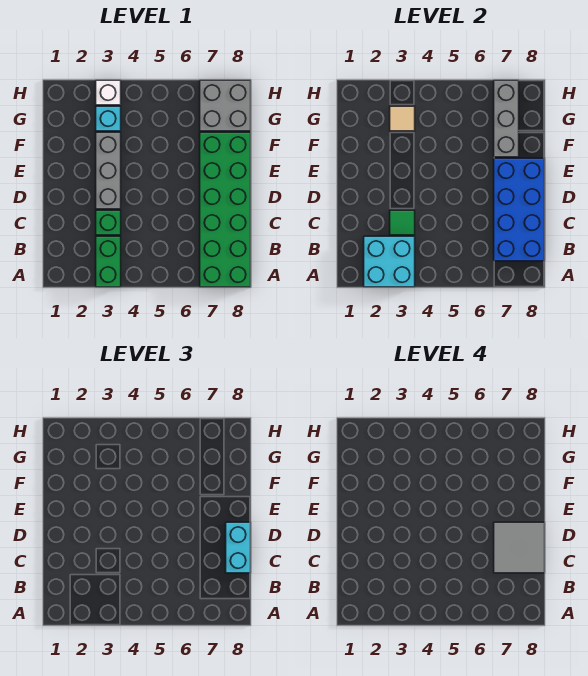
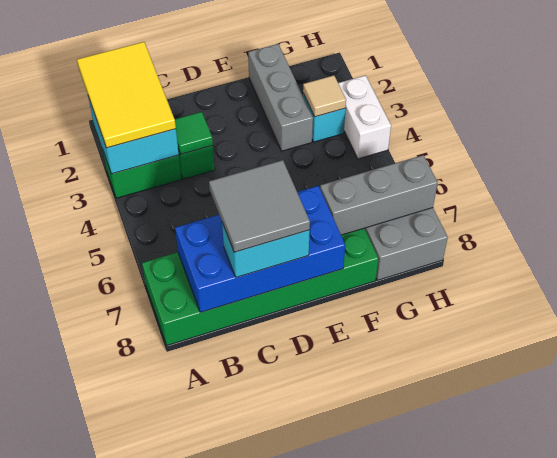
none -> yellow tile A1:B3 level 3
grey brick D3:F3 level 1 -> grey brick F1:F3 level 1
white brick H3 level 1 -> white brick H3:H4 level 1

